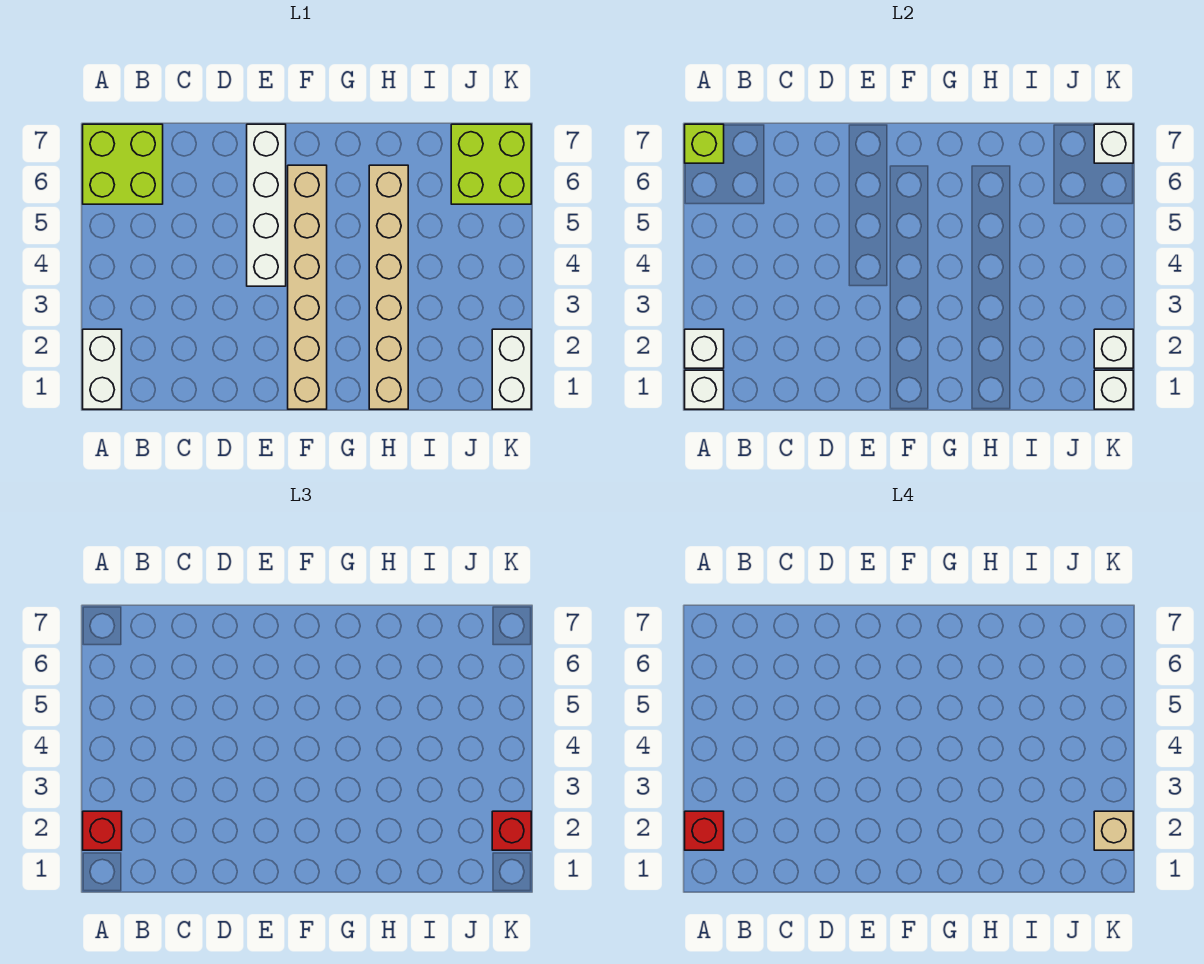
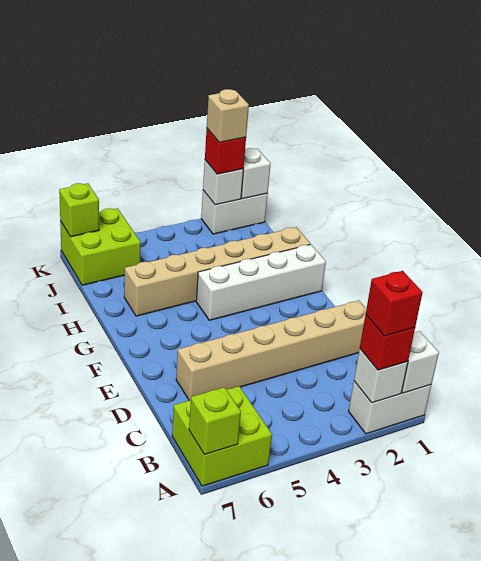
white brick E4:E7 level 1 -> white brick G1:G4 level 1
tan brick F1:F6 level 1 -> tan brick D1:D6 level 1
white brick K7 level 2 -> lime brick K7 level 2

